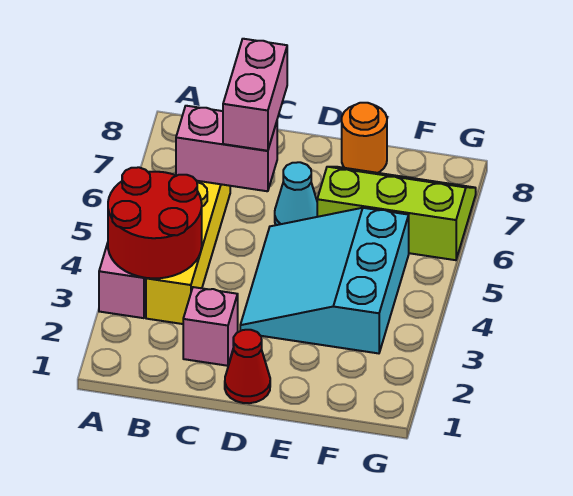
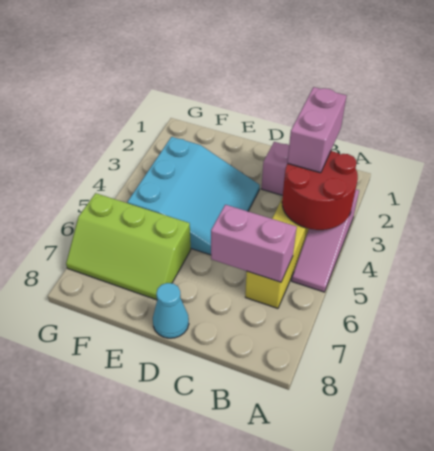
pink brick C6:C7 level 3 -> pink brick B2:B3 level 3
red cone D1 level 1 -> none
cyan cone D6 level 1 -> cyan cone D8 level 1
orange round brick E8 level 1 -> none

